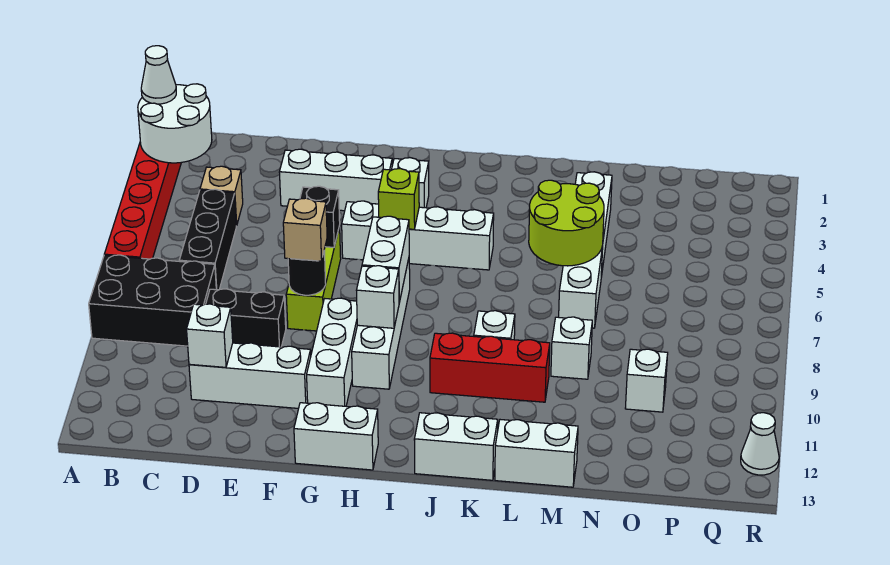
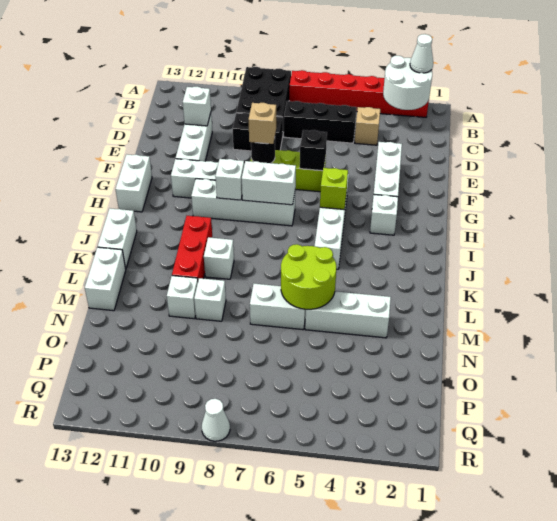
black brick D9:E9 level 1 -> black brick D8:D9 level 1
white brick O10 level 1 -> white brick M10 level 1
white cone R12 level 1 -> white cone R8 level 1

